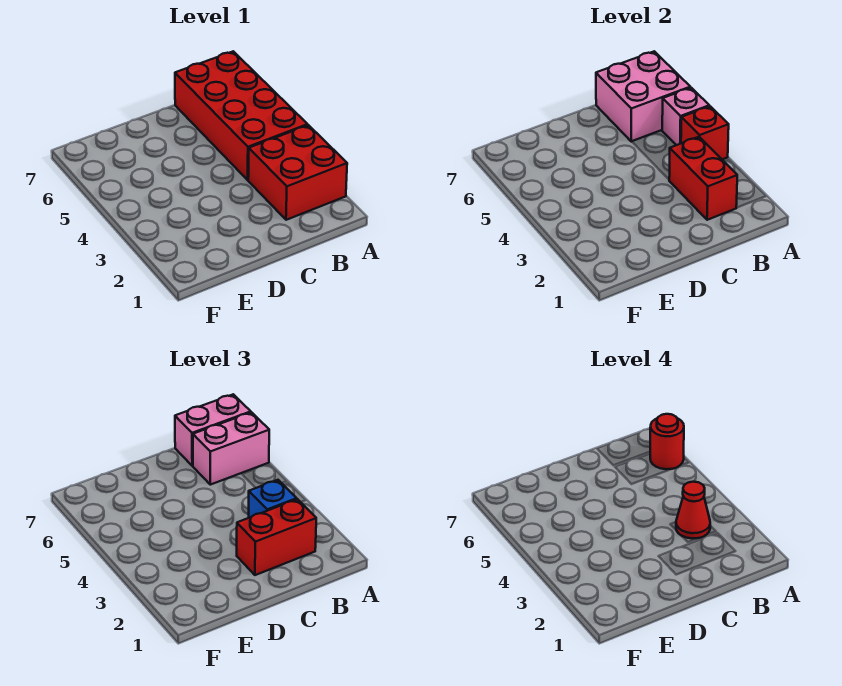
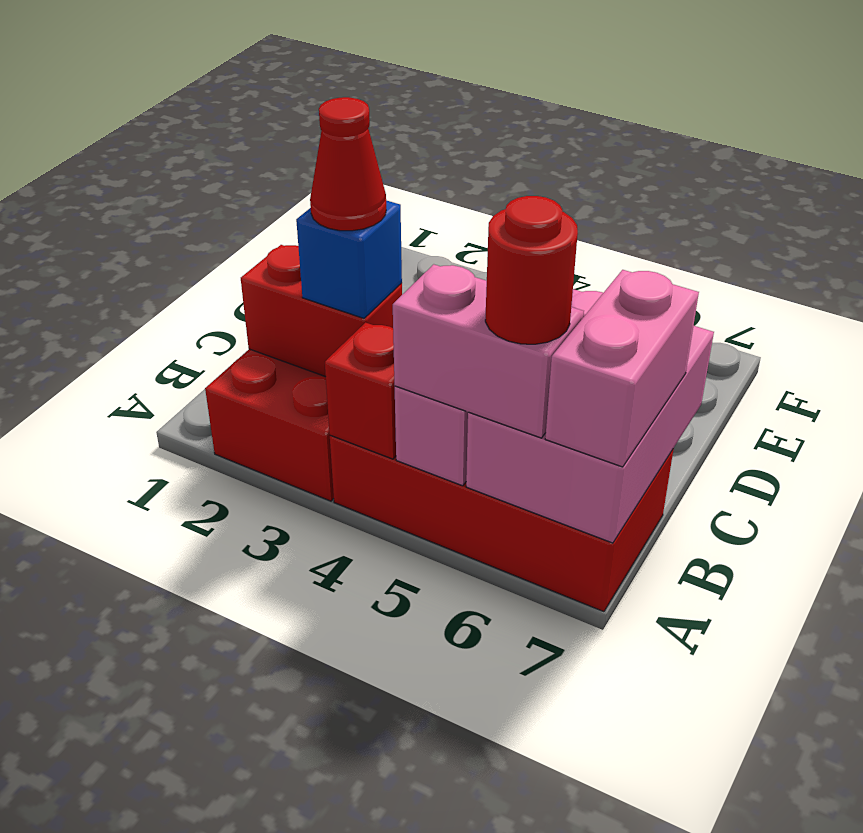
pink brick A6:B7 level 2 -> pink brick A6:C7 level 2
pink brick A6:B6 level 3 -> pink brick A5:A6 level 3
red brick B2:C2 level 3 -> none

